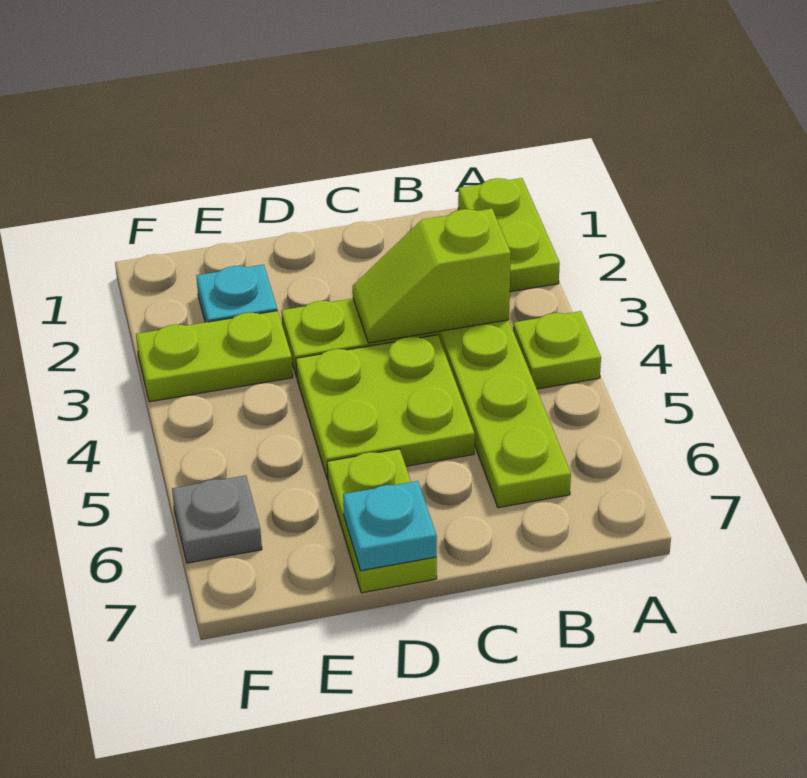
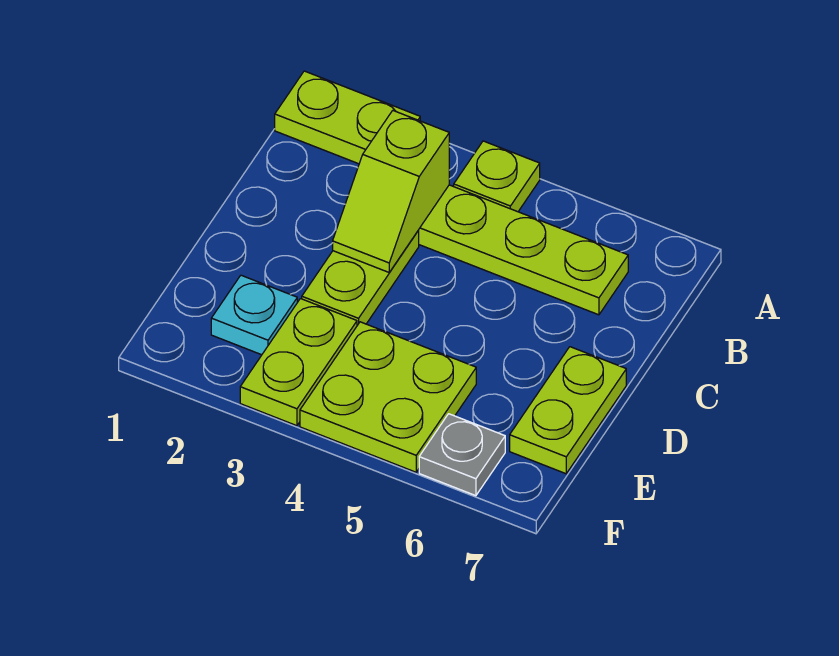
lime plate C4:D5 level 1 -> lime plate E4:F5 level 1
lime plate D6:D7 level 1 -> lime plate D7:E7 level 1
cyan plate D7 level 2 -> none

